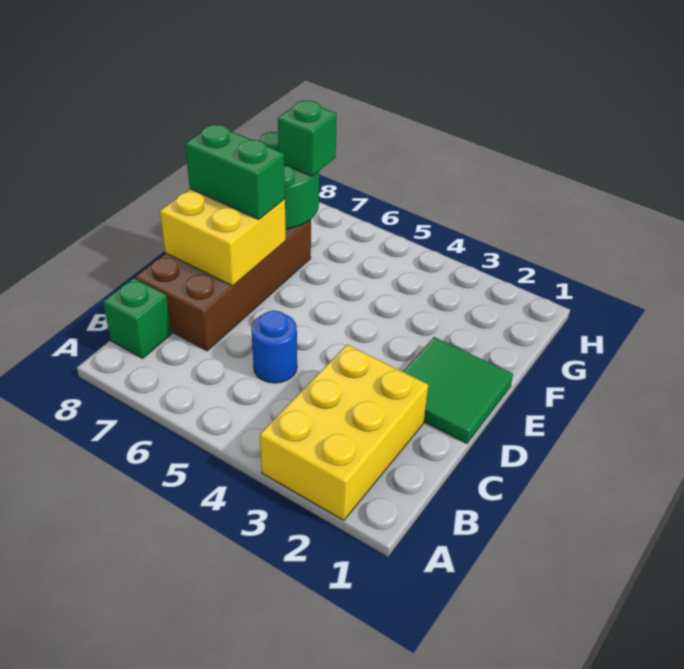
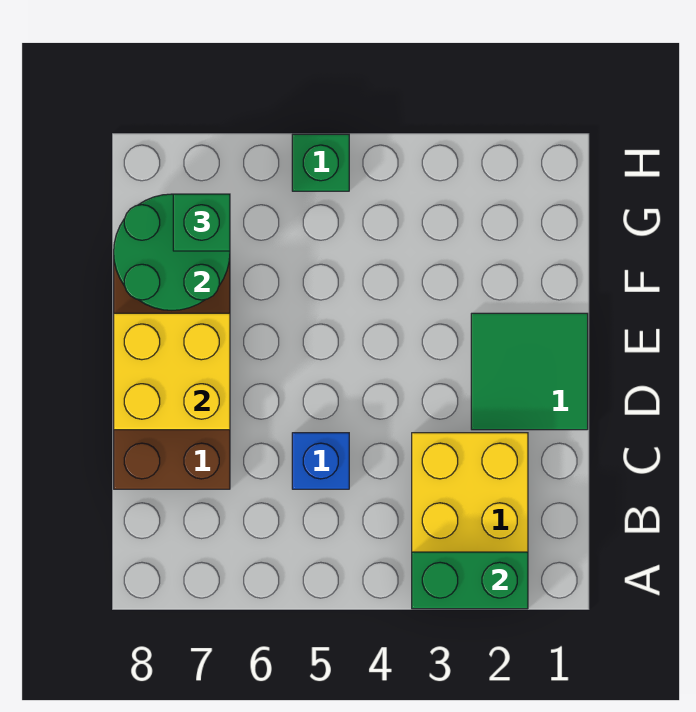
green brick B8 level 1 -> green brick H5 level 1
blue round brick C5 level 1 -> blue brick C5 level 1
green brick E7:E8 level 3 -> green brick A2:A3 level 2

